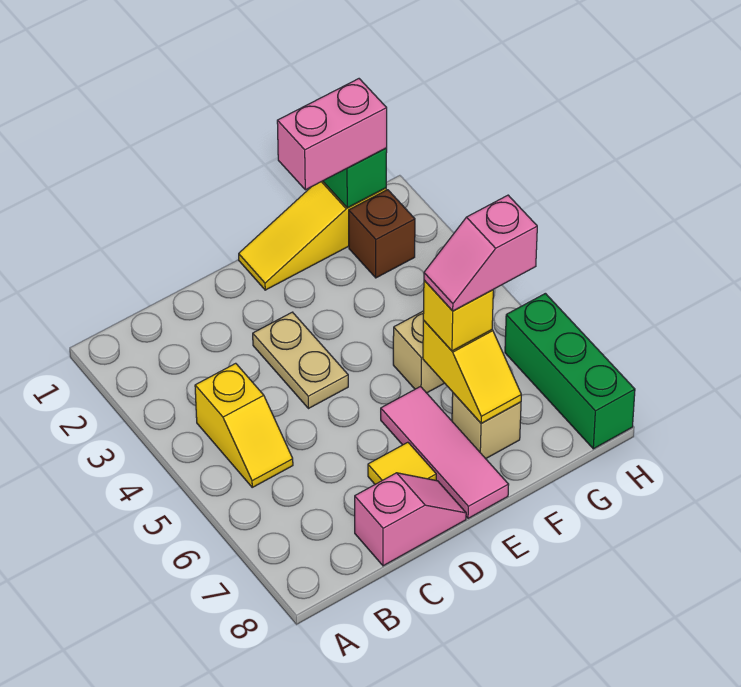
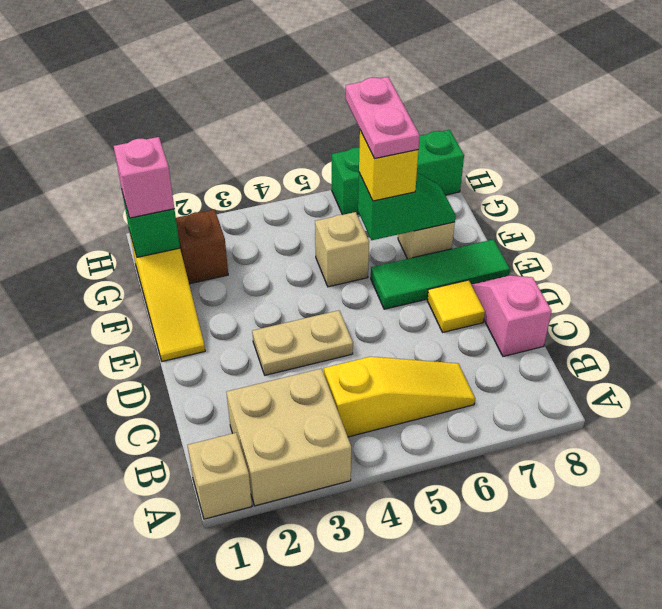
none -> tan brick A1 level 1
none -> tan brick A2:B3 level 1
yellow slope B4:B5 level 1 top 4 -> yellow slope B4:B6 level 1 top 4
pink tile E6:E8 level 1 -> green tile E6:E8 level 1
pink brick F1:G1 level 3 -> pink brick G1 level 3
yellow slope F6:F7 level 2 top 6 -> green slope F6:F7 level 2 top 6
pink slope F6:G6 level 4 top G -> pink plate F6:G6 level 4

